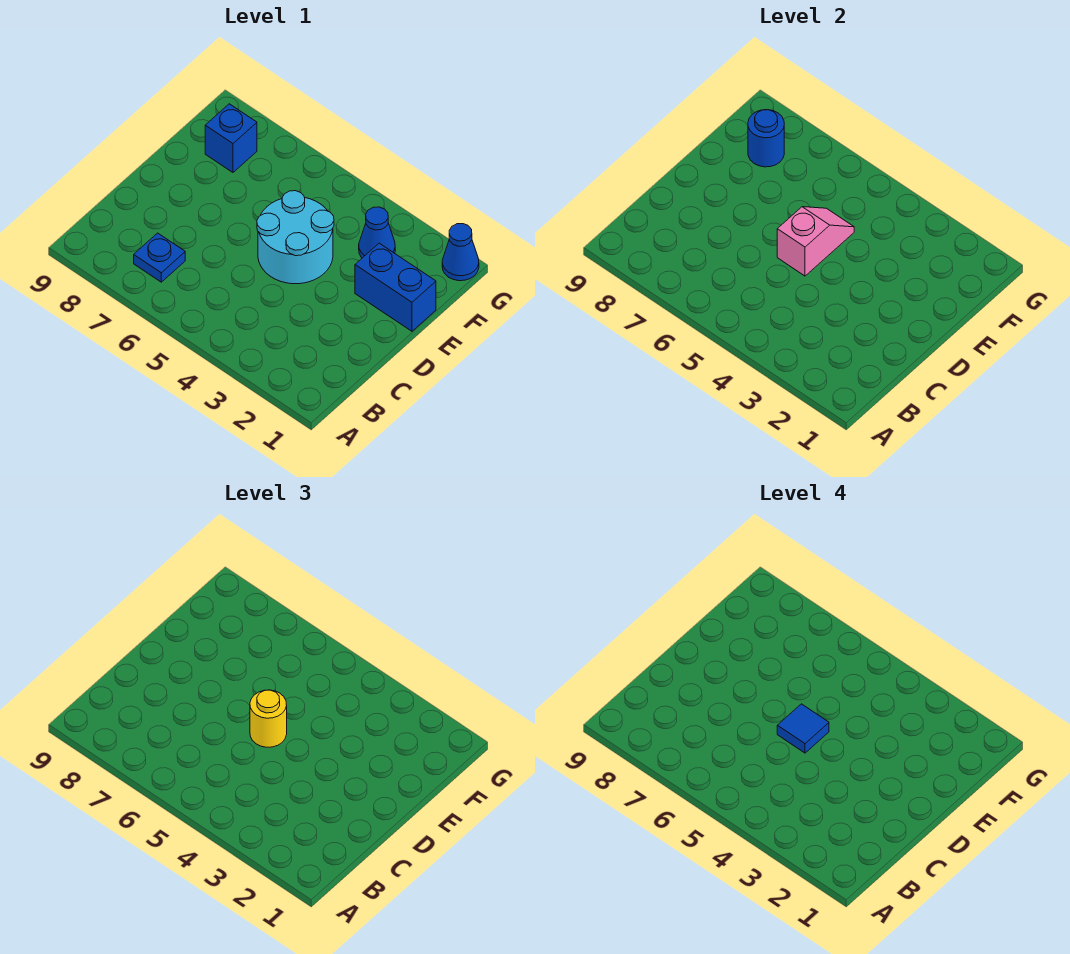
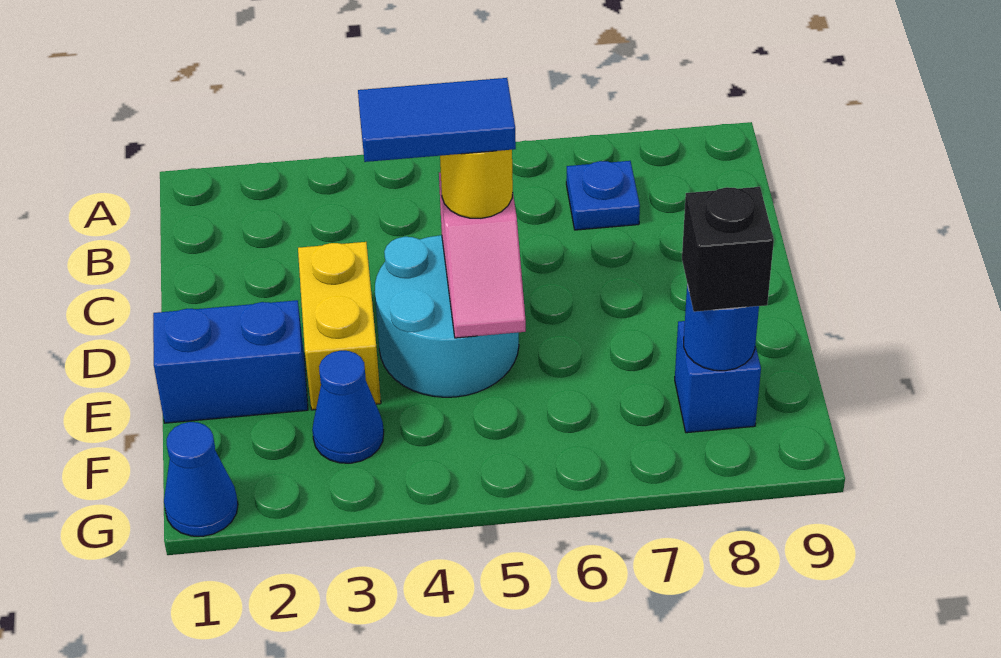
none -> yellow brick D3:E3 level 1
blue tile D5 level 4 -> blue tile D4:D5 level 4
none -> black brick F8 level 3

